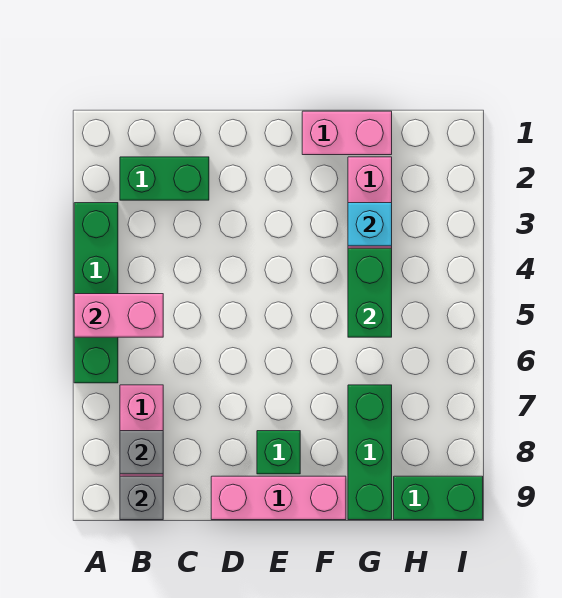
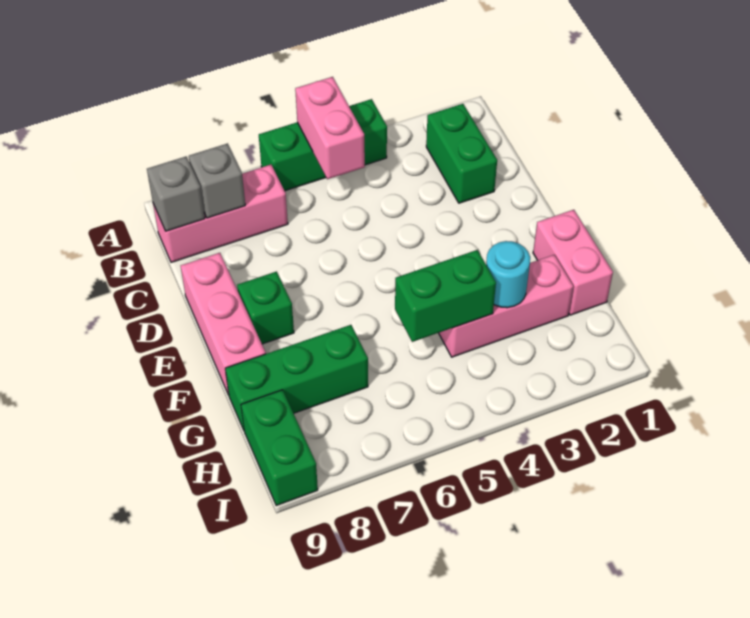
green brick A3:A6 level 1 -> green brick A4:A6 level 1
cyan brick G3 level 2 -> cyan round brick G3 level 2

